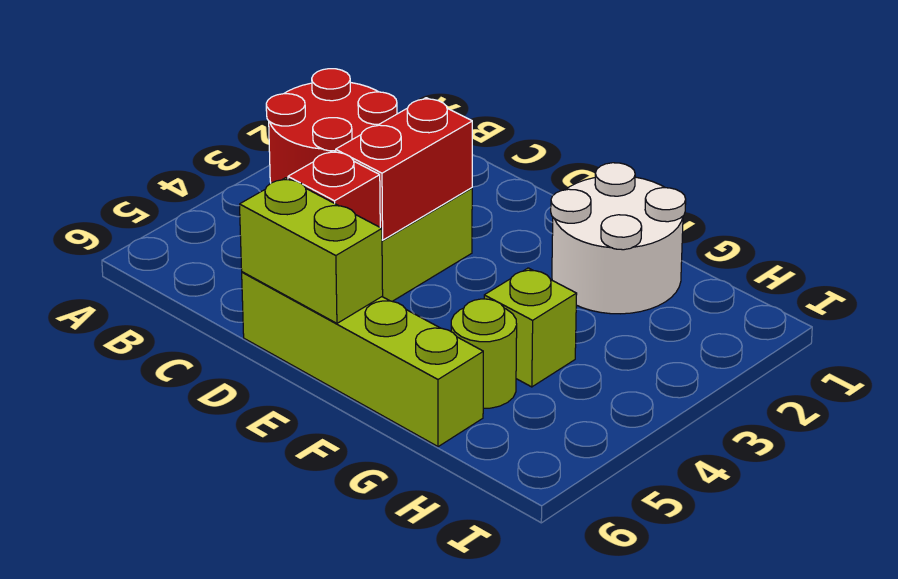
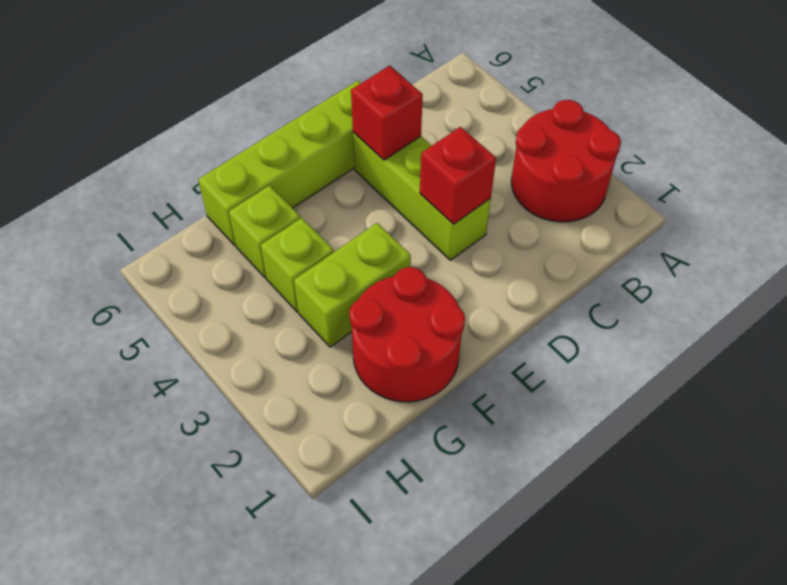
red brick D3:D4 level 2 -> red brick D3 level 2
lime brick D6:E6 level 2 -> lime brick F3:G3 level 1
white round brick F1:G2 level 1 -> red round brick F1:G2 level 1
lime round brick G5 level 1 -> lime brick G5 level 1

